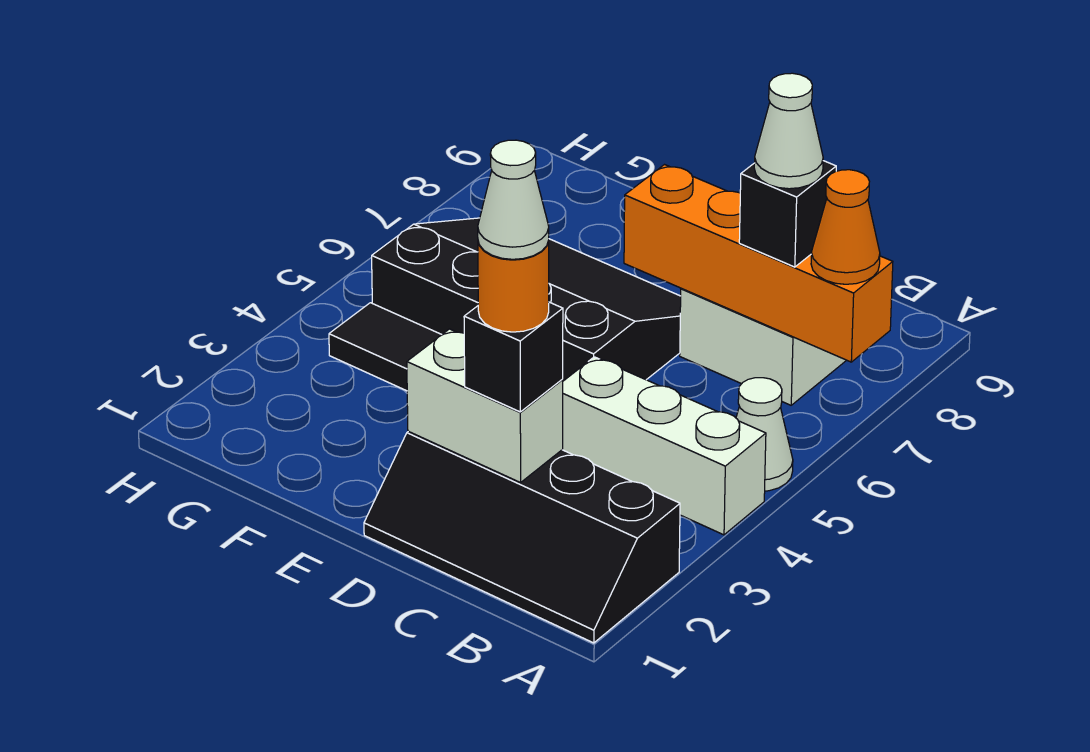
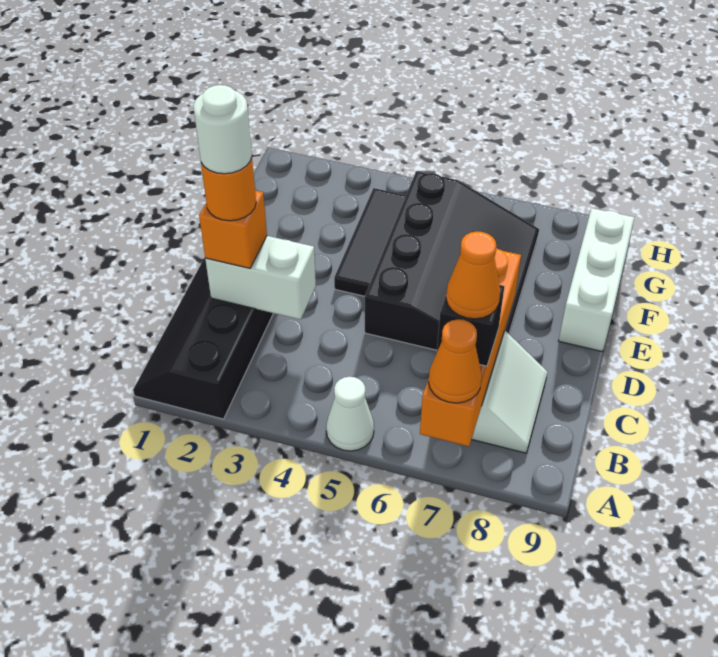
white brick A4:C4 level 1 -> white brick E9:G9 level 1
white cone B7 level 4 -> orange cone B7 level 4
white brick C2:D2 level 2 -> white brick C2:C3 level 2
black brick C2 level 3 -> orange brick C2 level 3
white cone C2 level 5 -> white round brick C2 level 5

